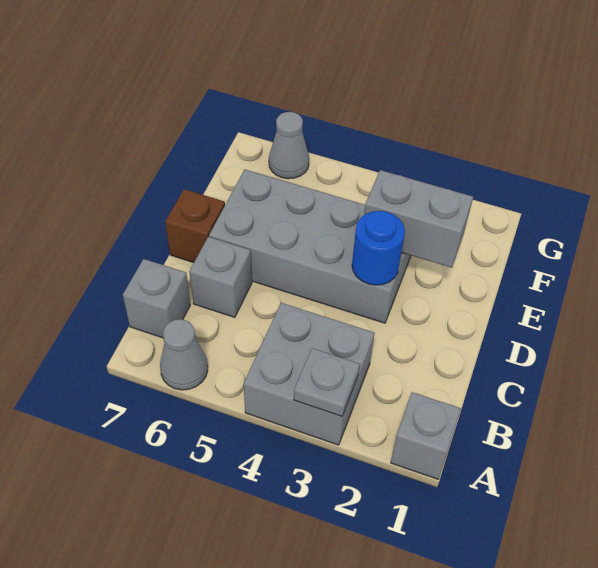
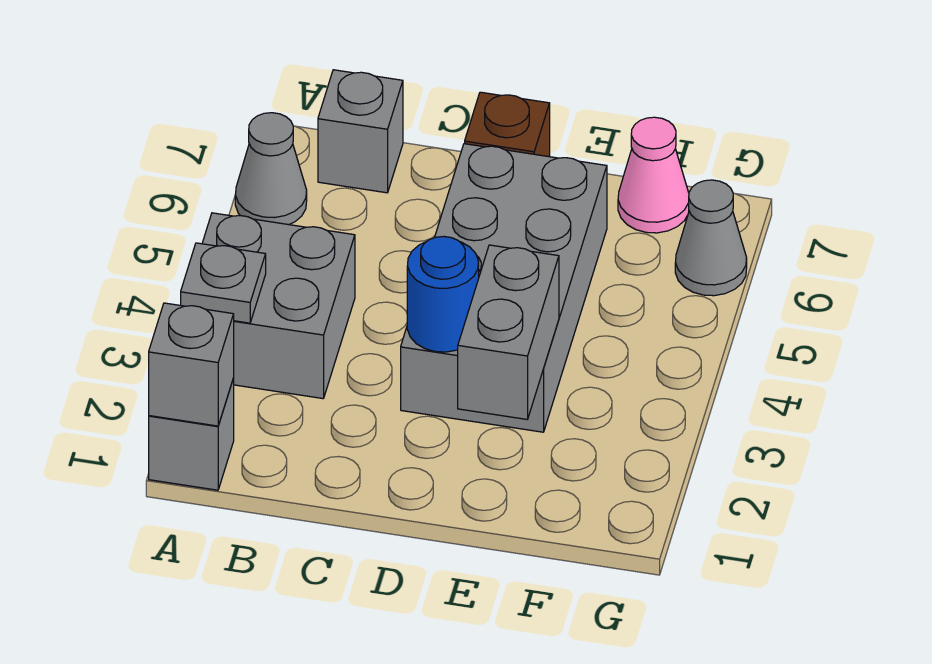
grey brick C6 level 1 -> grey brick A1 level 2
none -> pink cone F7 level 1

